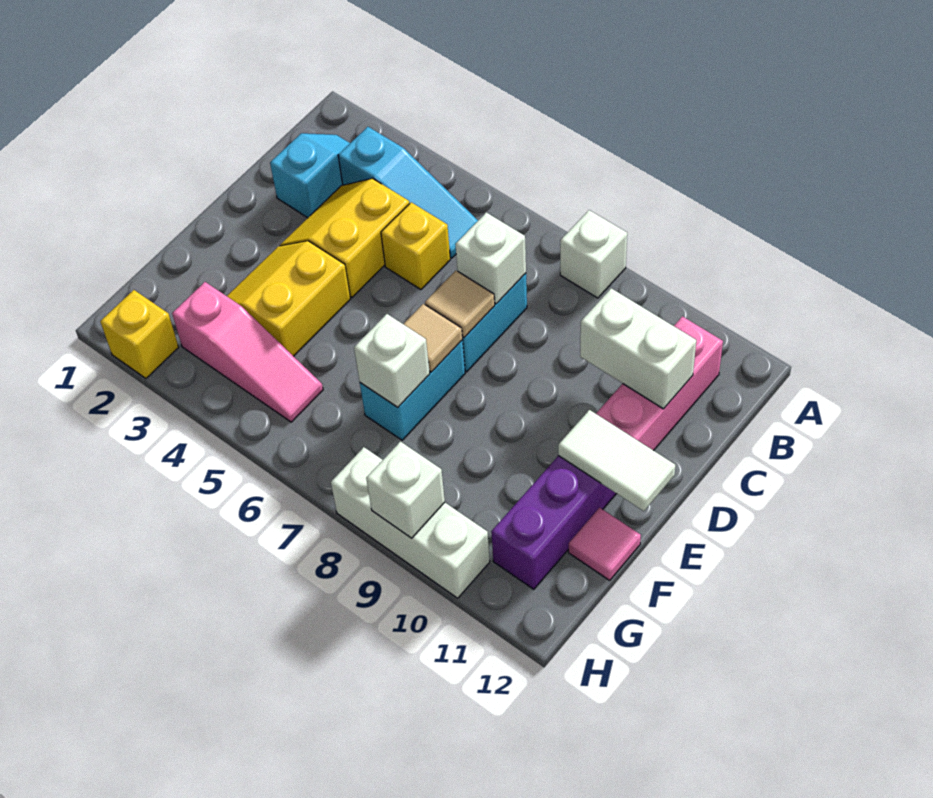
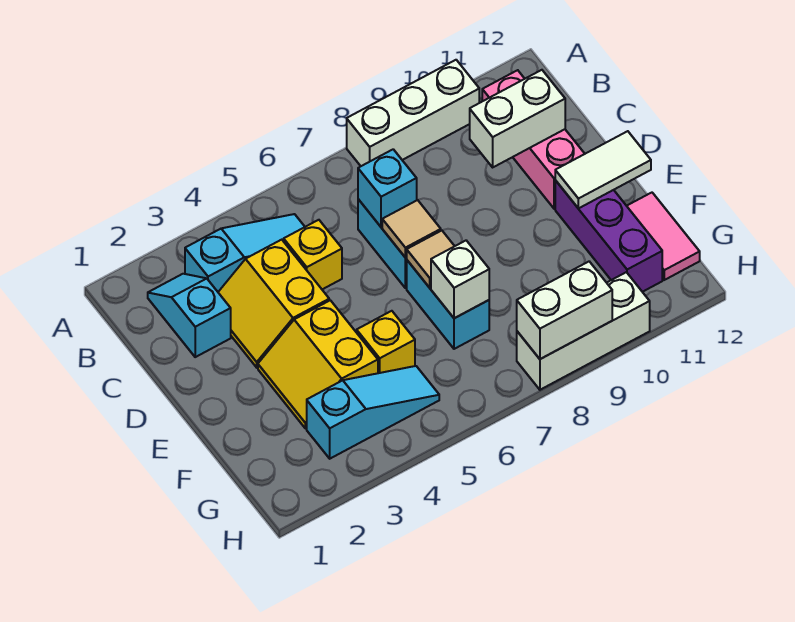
white brick A8 level 1 -> white brick A8:A10 level 1
white brick C7 level 2 -> cyan brick C7 level 2
pink tile F12 level 1 -> pink tile F12:G12 level 1
pink slope G3:G5 level 1 top 3 -> cyan slope G3:G5 level 1 top 3
yellow brick H2 level 1 -> yellow brick F5 level 1
white brick H9 level 2 -> white brick H8:H9 level 2

